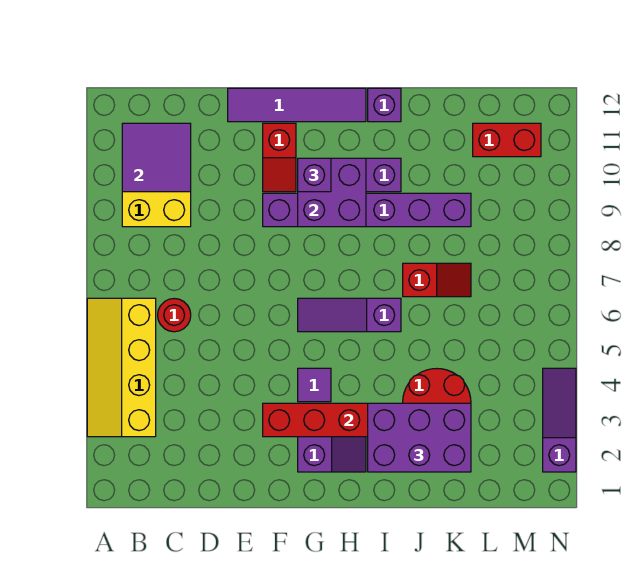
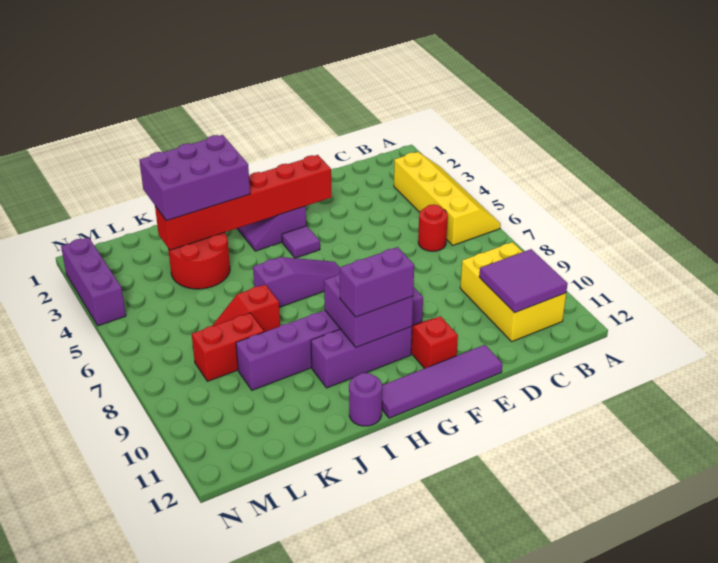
purple brick G10 level 3 -> purple brick G10:H10 level 3
purple brick I12 level 1 -> purple round brick I12 level 1
red brick L11:M11 level 1 -> red brick K8:L8 level 1
purple slope N2:N4 level 1 top 2 -> purple brick N2:N4 level 1

